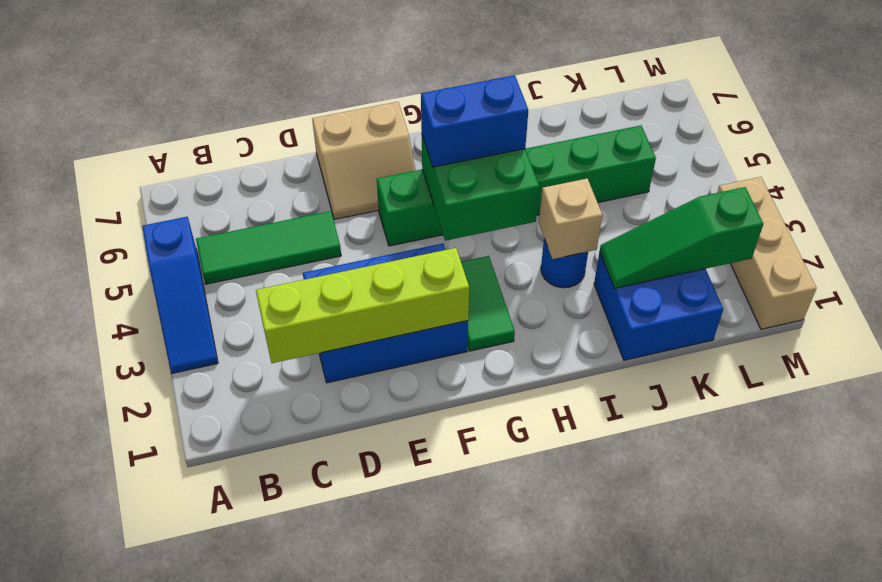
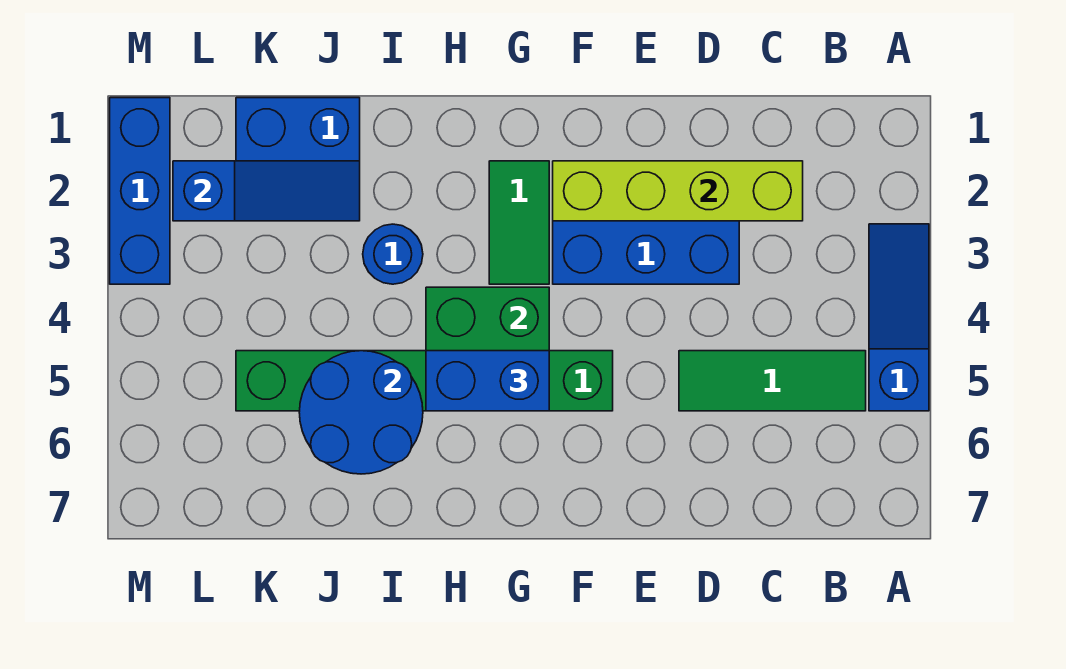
tan slope E6:F7 level 1 top 7 -> none
tan brick I3 level 2 -> none
none -> blue round brick I5:J6 level 2
green slope J2:L2 level 2 top L -> blue slope J2:L2 level 2 top L
tan brick M1:M3 level 1 -> blue brick M1:M3 level 1

